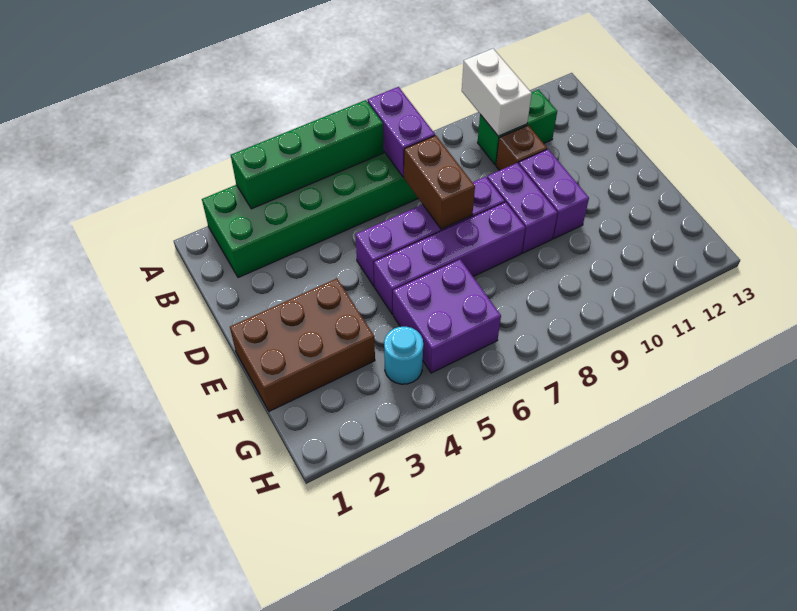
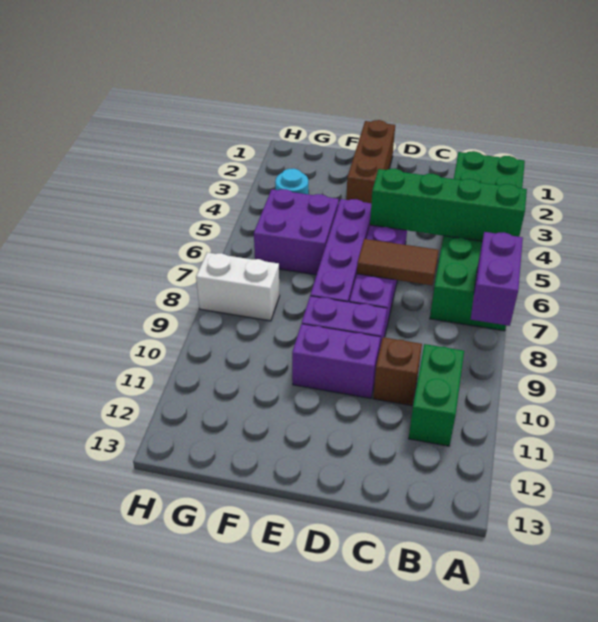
green brick A3:A6 level 2 -> green brick A5:D5 level 2
purple brick A7:B7 level 2 -> purple brick A7:A8 level 2
white brick A10:B10 level 2 -> white brick G8:H8 level 1
brown brick C7:D7 level 2 -> brown tile C7:D7 level 2
brown brick E1:F3 level 1 -> brown brick E1:E3 level 1

